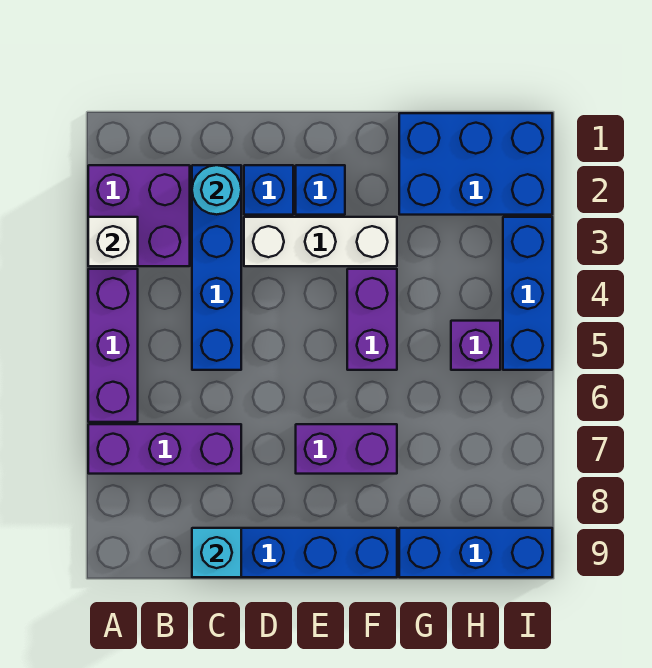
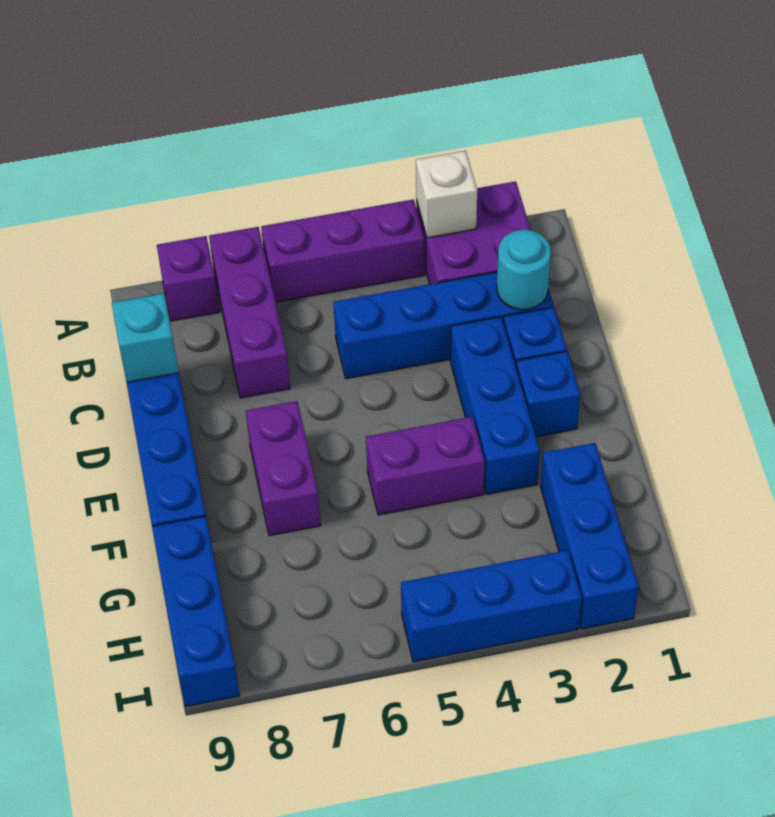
white brick D3:F3 level 1 -> blue brick D3:F3 level 1
blue brick G1:I2 level 1 -> blue brick G2:I2 level 1
purple brick H5 level 1 -> purple brick A8 level 1

